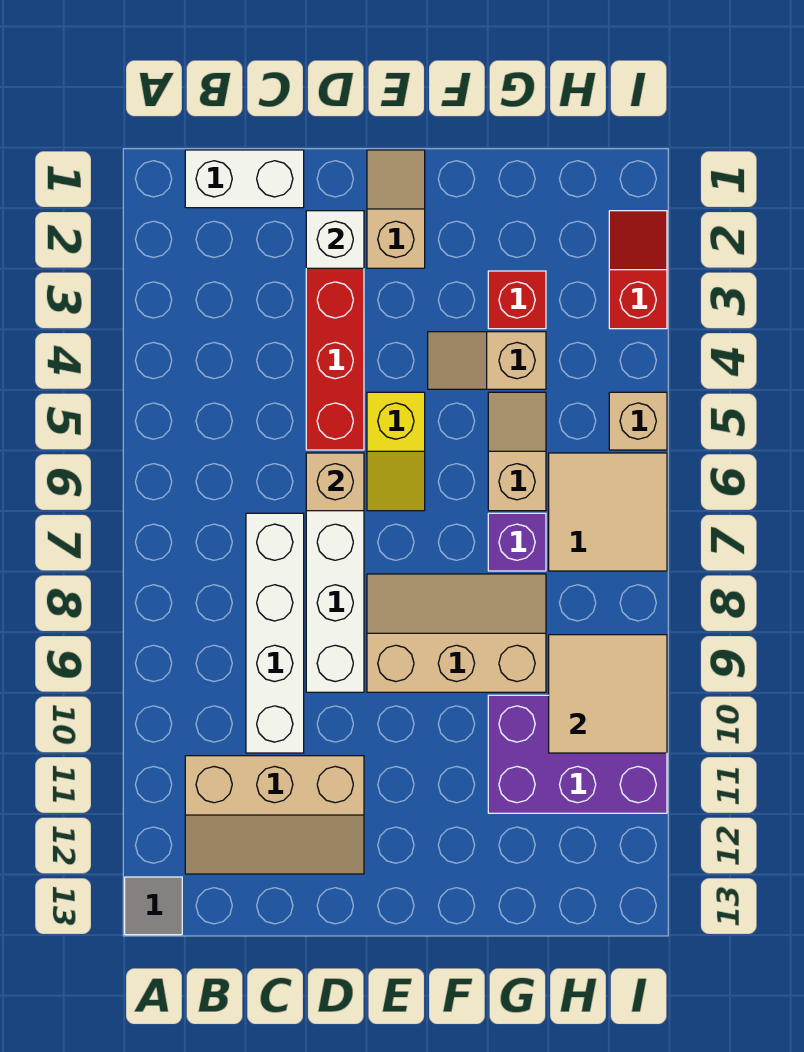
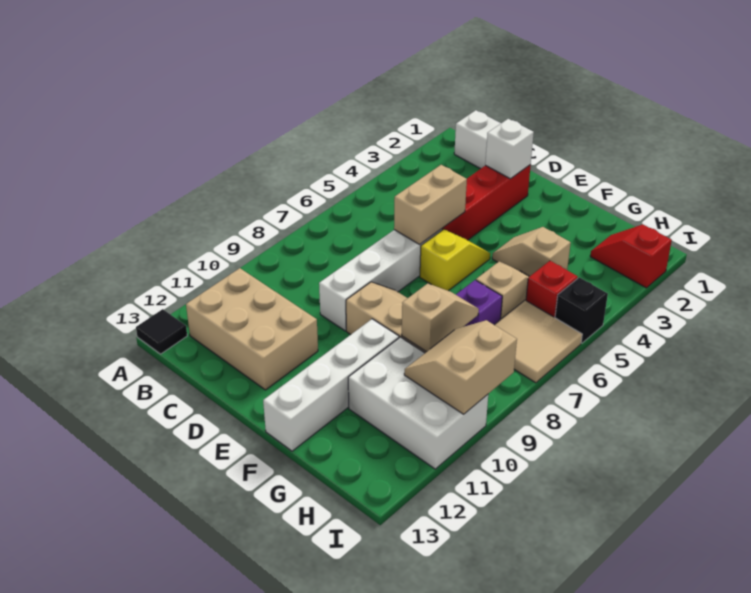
grey tile A13 level 1 -> black tile A13 level 1
tan slope B11:D12 level 1 top 11 -> tan brick B11:D12 level 1
white brick C7:C10 level 1 -> white brick F10:F13 level 1
tan brick D6 level 2 -> tan brick D5:D6 level 2
tan slope E1:E2 level 1 top 2 -> tan slope G8:G9 level 2 top 9
yellow slope E5:E6 level 1 top 5 -> yellow slope E5:E6 level 1 top 6
red brick G3 level 1 -> red brick H5 level 1
purple brick G10:I11 level 1 -> white brick G10:I11 level 1
tan tile H9:I10 level 2 -> tan slope H9:I10 level 2 top I
red slope I2:I3 level 1 top 3 -> red slope H2:I2 level 1 top I
tan brick I5 level 1 -> black brick I5 level 1

